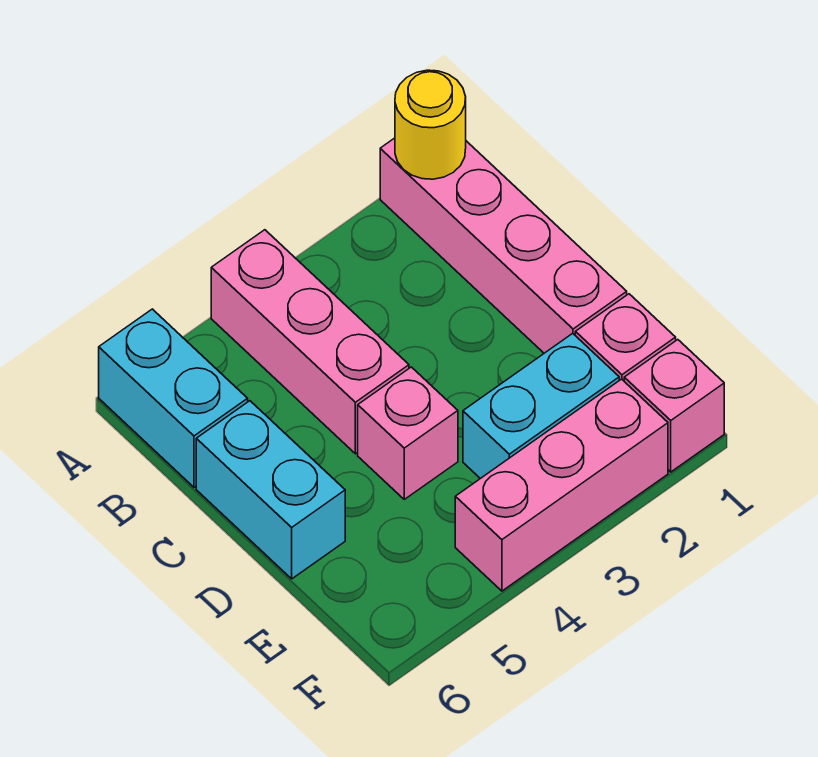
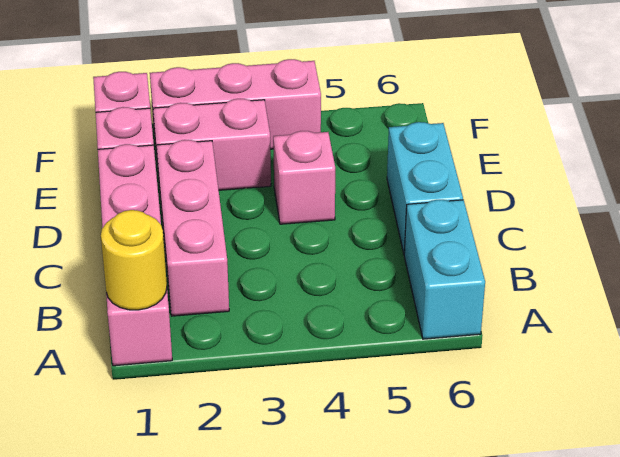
pink brick A4:C4 level 1 -> pink brick B2:D2 level 1
cyan brick E2:E3 level 1 -> pink brick E2:E3 level 1

